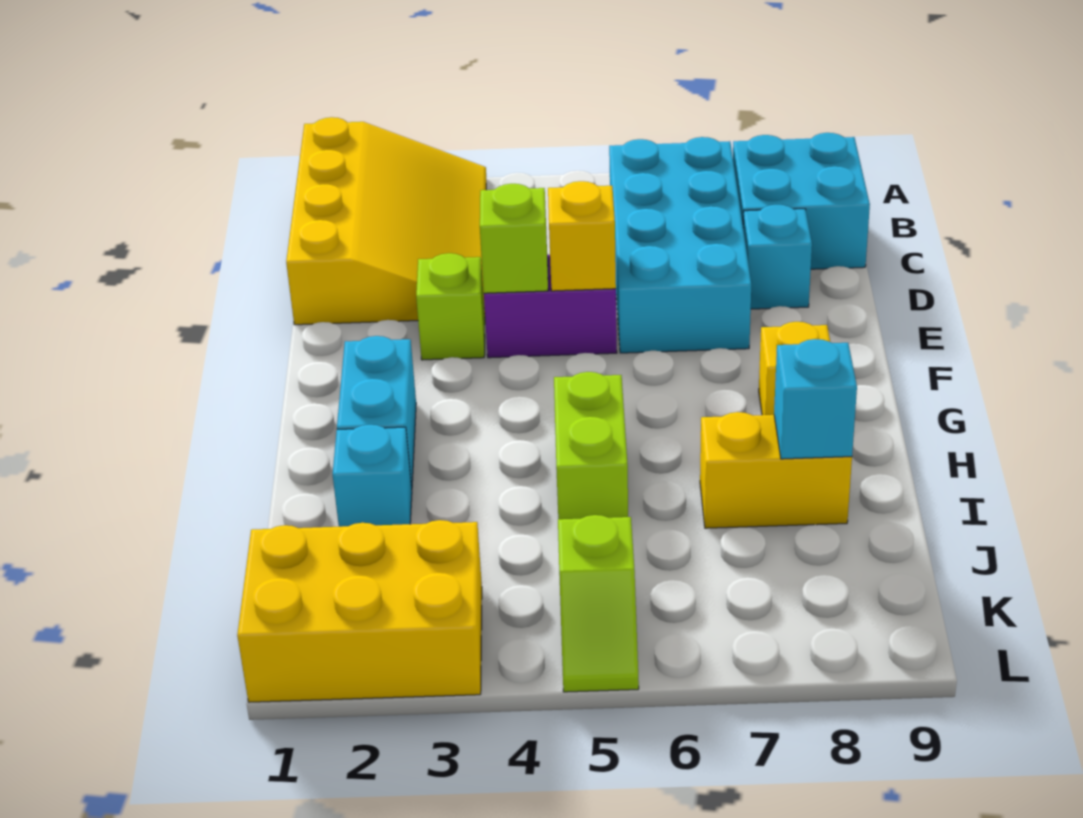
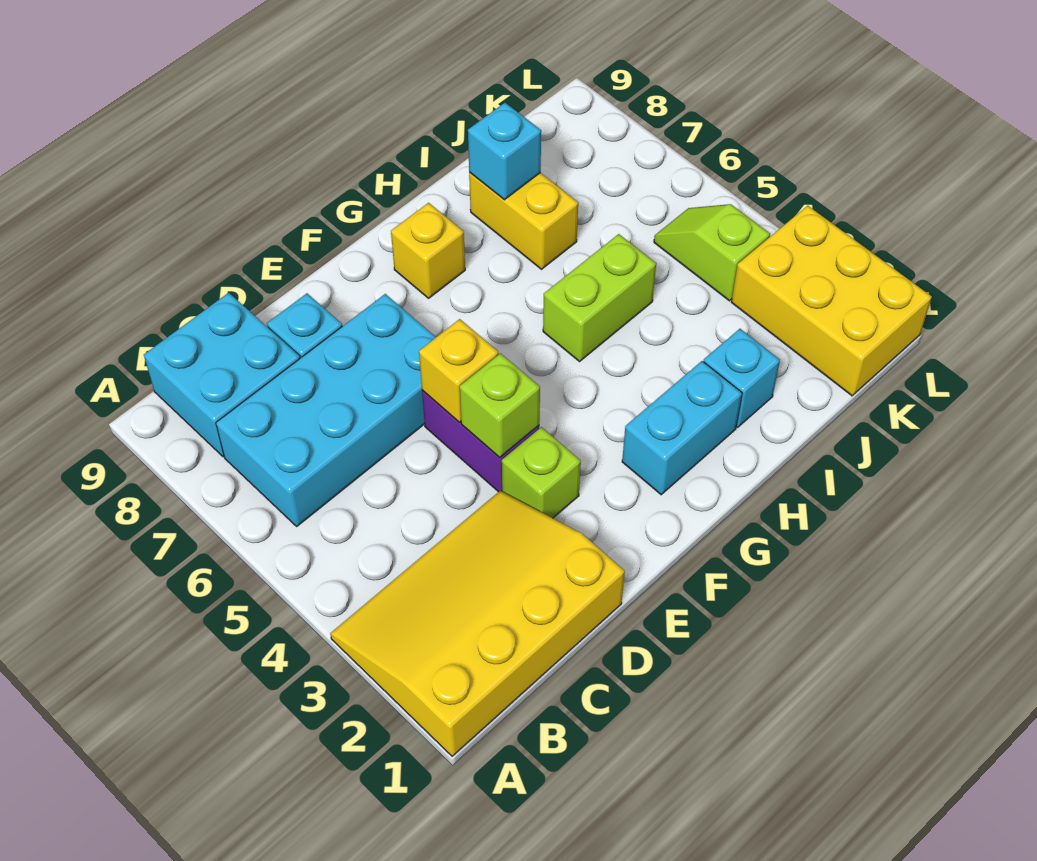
lime slope K5:L5 level 1 top K -> lime slope K4:K5 level 1 top 4

